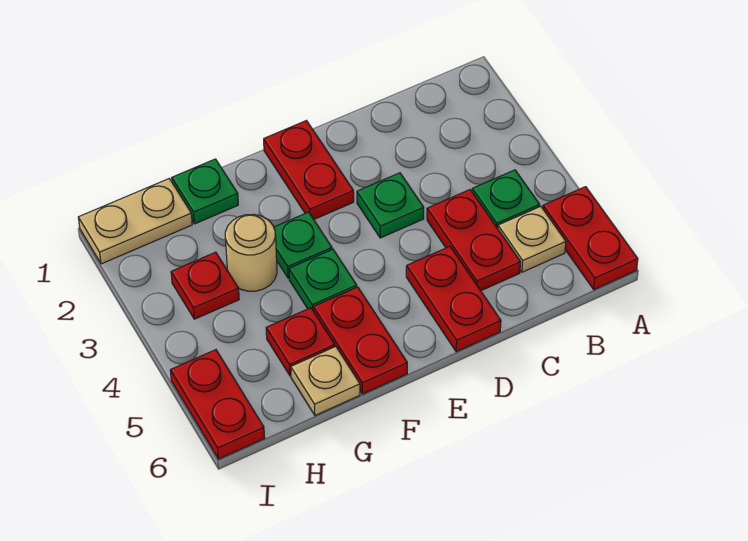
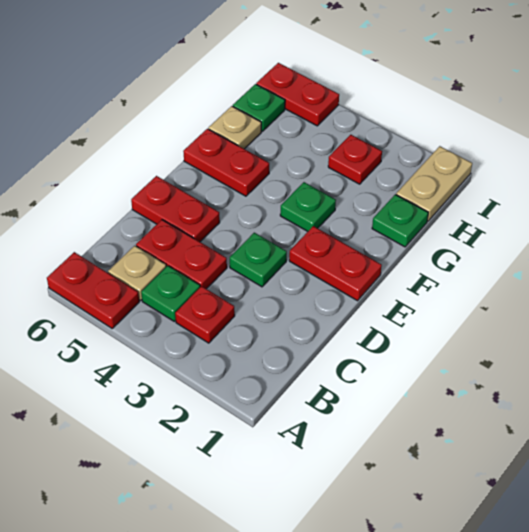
green plate F4 level 1 -> green plate H6 level 1
tan round brick G3 level 1 -> none
red plate G5 level 1 -> red plate B3 level 1

